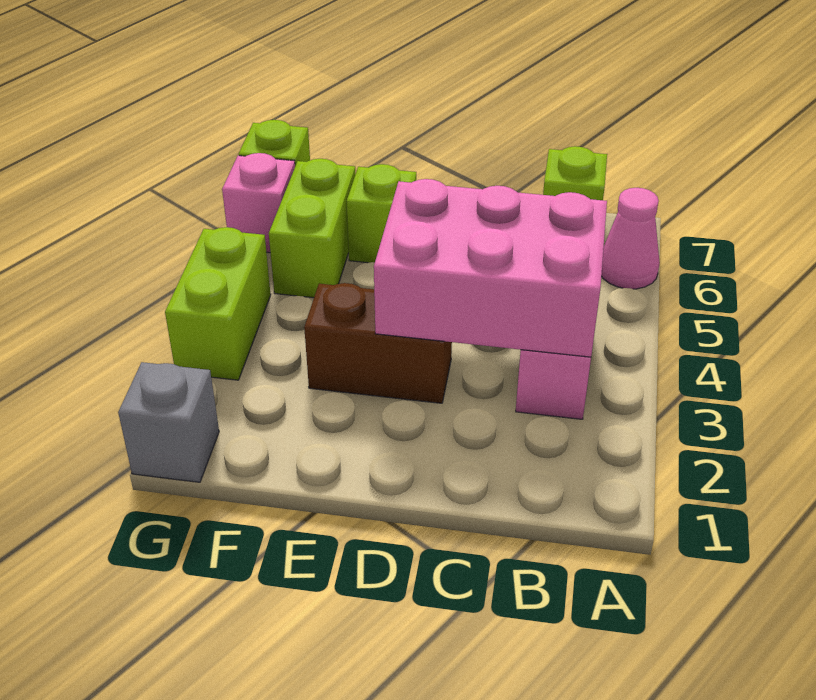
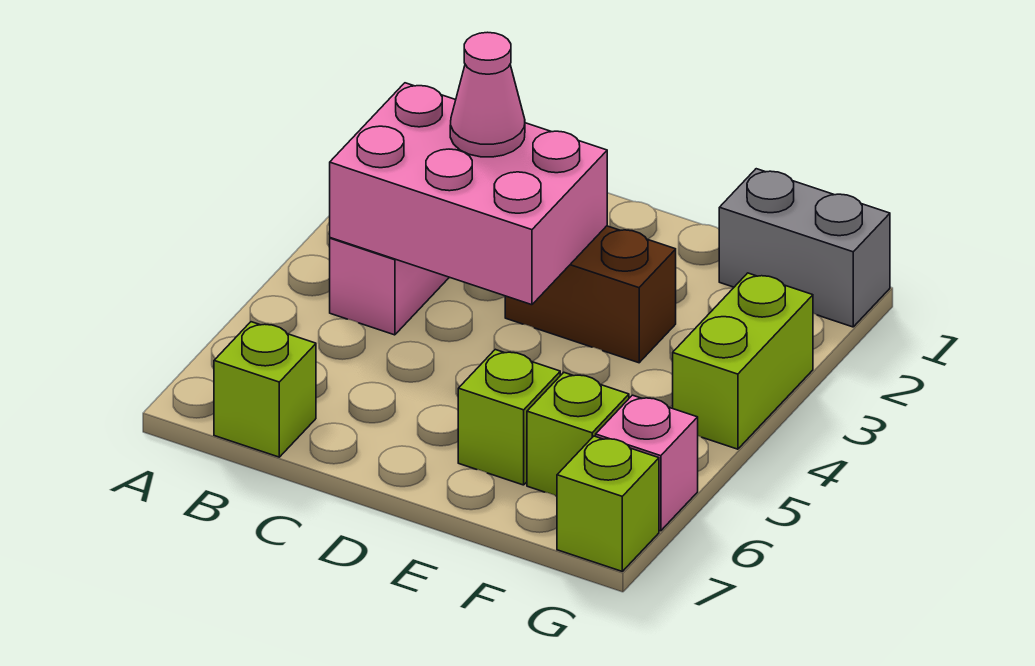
pink cone A6 level 1 -> pink cone C3 level 3
lime brick F5:F6 level 1 -> lime brick F6 level 1
grey brick G1 level 1 -> grey brick F1:G1 level 1

